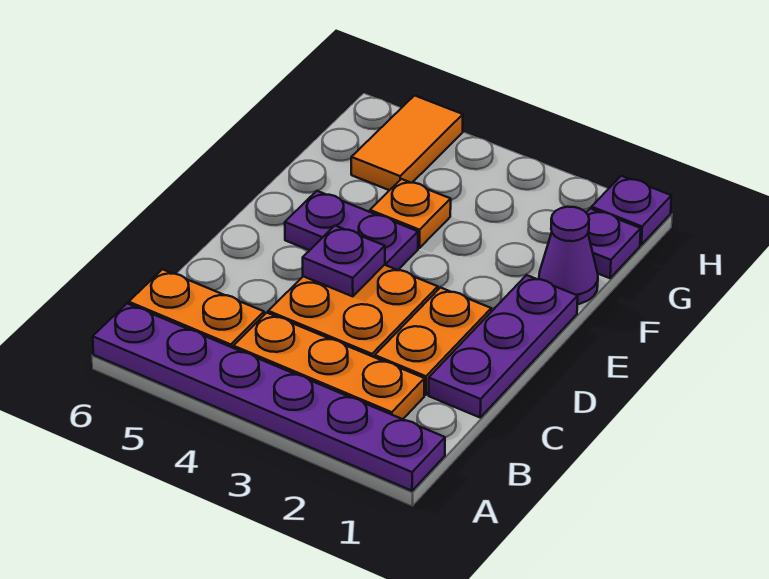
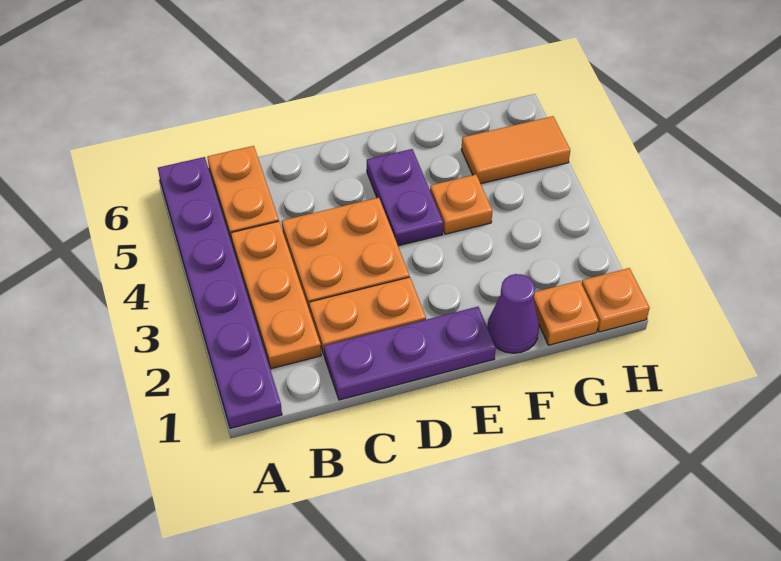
purple plate D4 level 2 -> none
purple plate G1 level 1 -> orange plate G1 level 1
purple plate H1 level 1 -> orange plate H1 level 1

